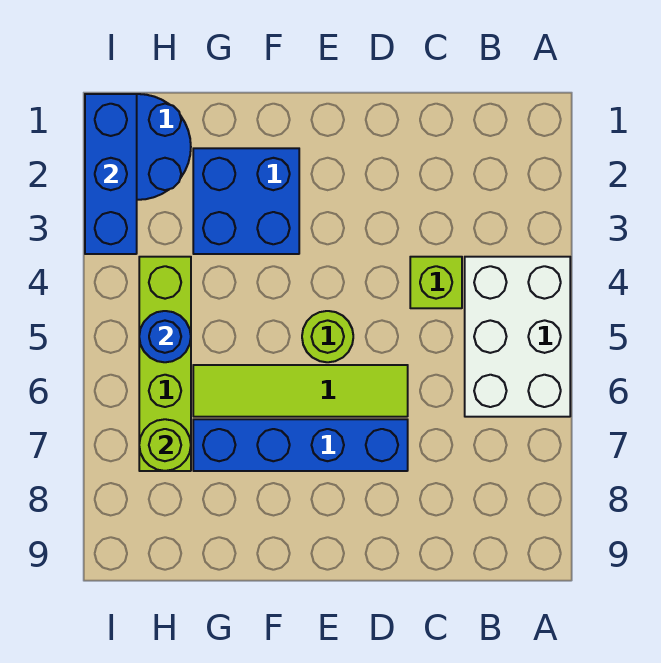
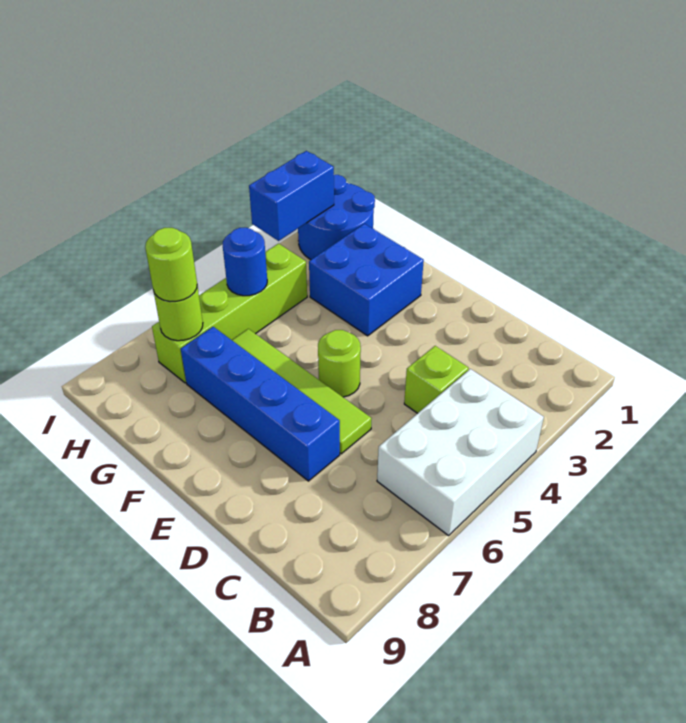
none -> lime round brick H7 level 3
blue brick I1:I3 level 2 -> blue brick I2:I3 level 2

